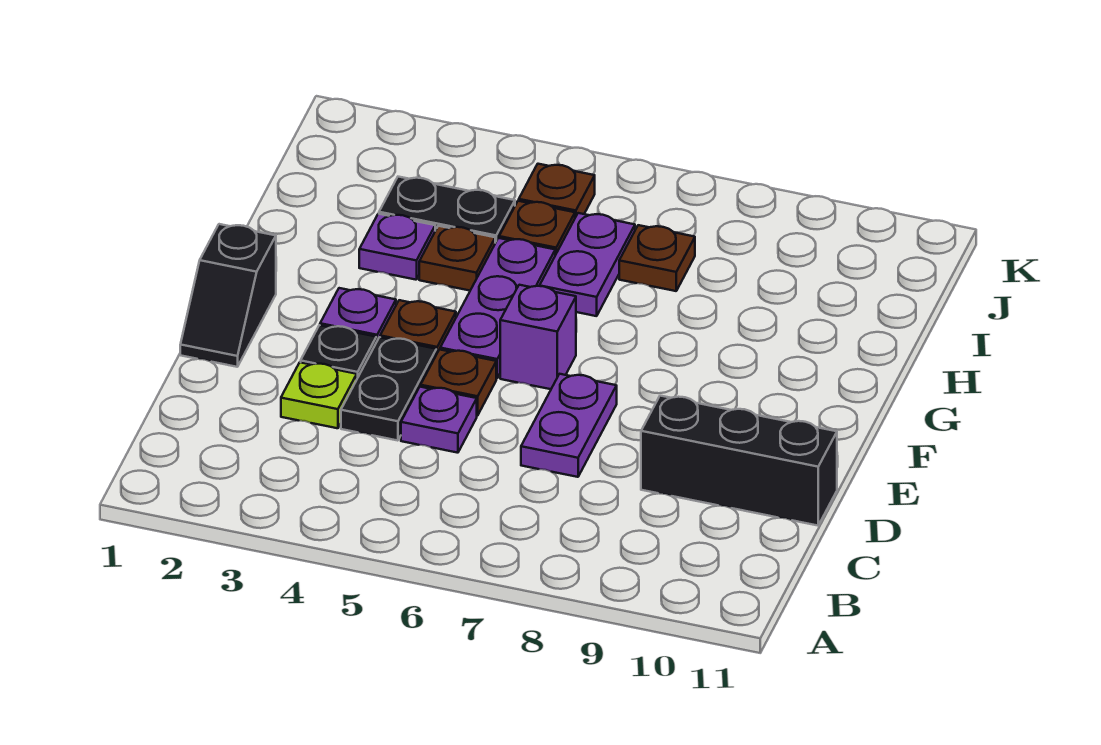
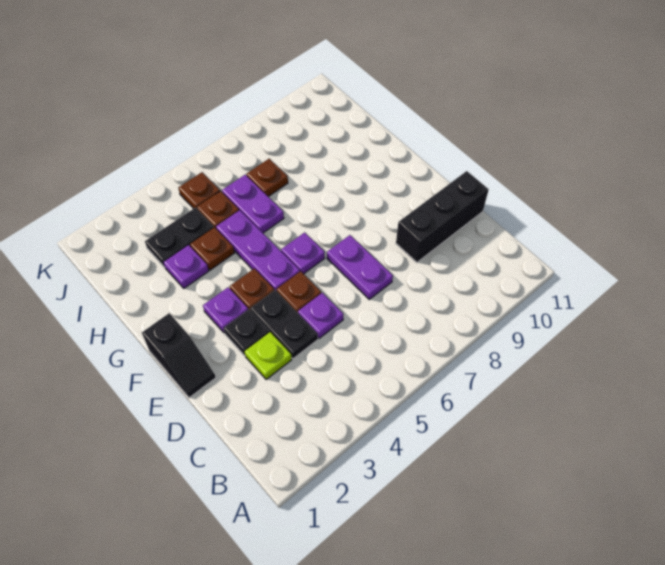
purple brick F6 level 1 -> purple plate F6 level 1

